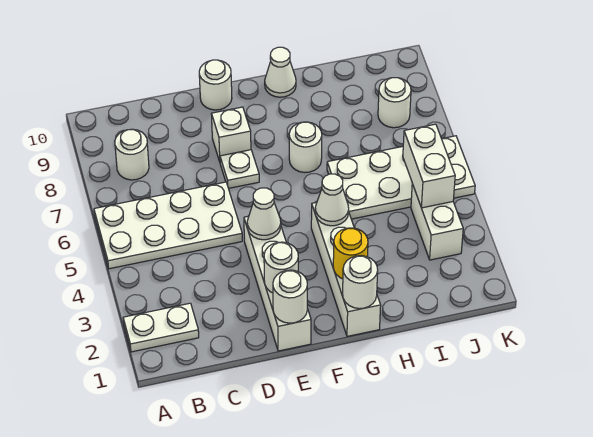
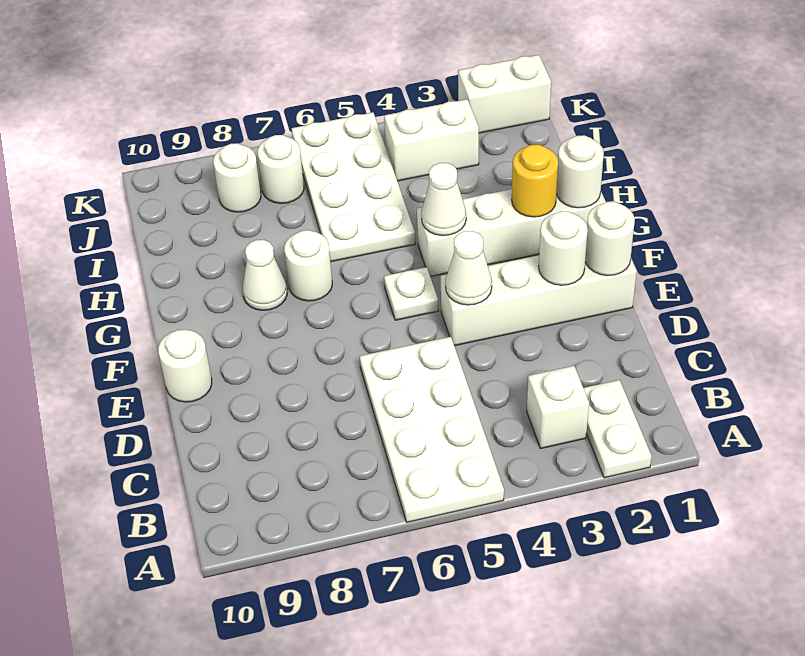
white round brick B8 level 1 -> white round brick J7 level 1
white plate E7 level 1 -> white plate F5 level 1
white brick E8 level 1 -> white brick B3 level 1
white cone G10 level 1 -> white cone G8 level 1
white brick J4:J5 level 2 -> white brick K1:K2 level 1

